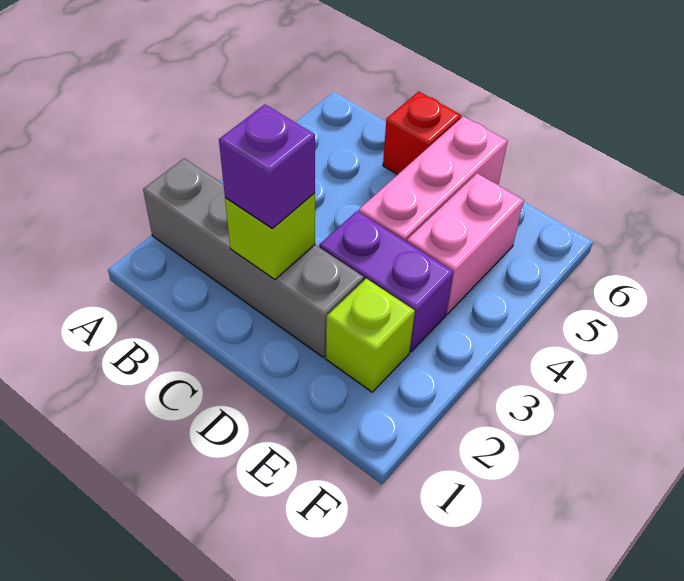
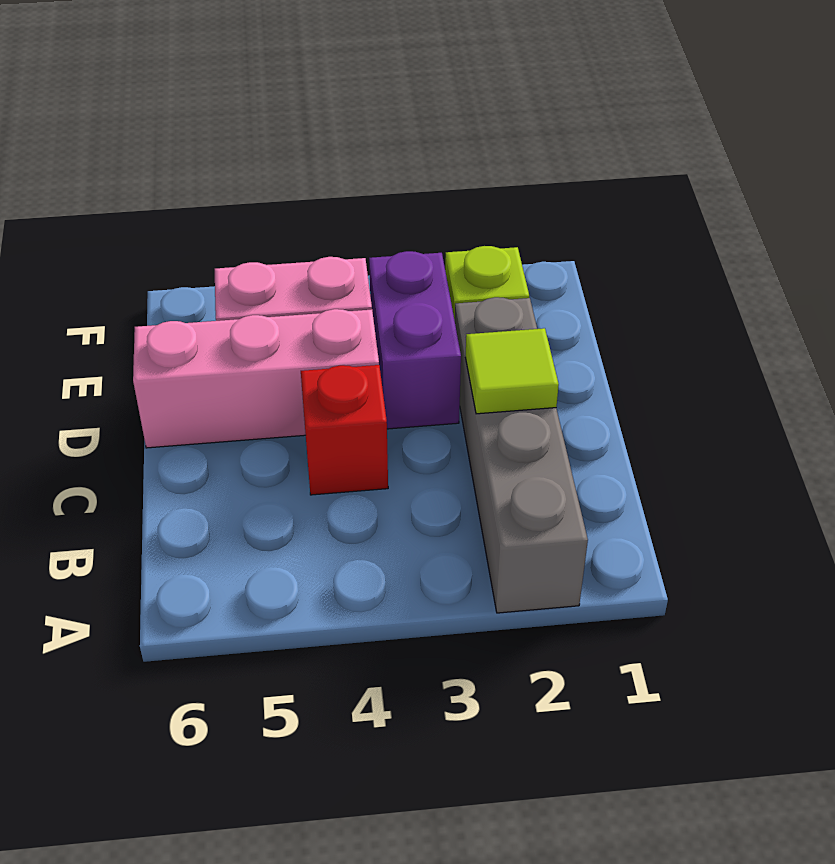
lime brick C2 level 2 -> lime tile C2 level 2
purple brick C2 level 3 -> none
red brick C6 level 1 -> red brick C4 level 1

